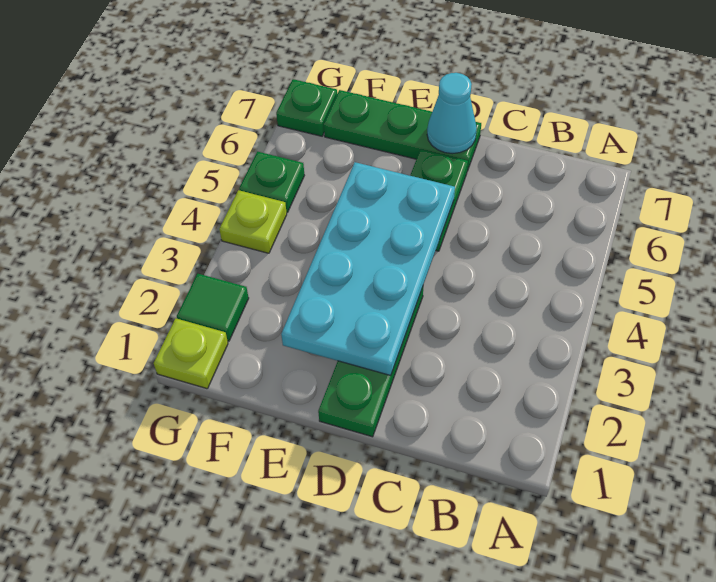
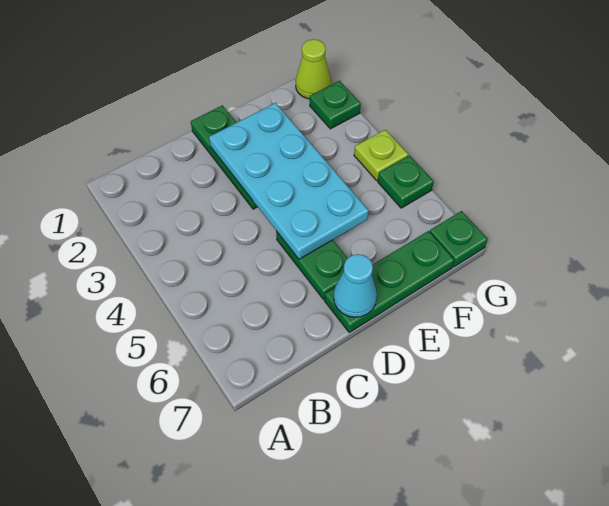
lime plate G1 level 1 -> lime cone G1 level 1
green tile G2 level 1 -> green plate G2 level 1

